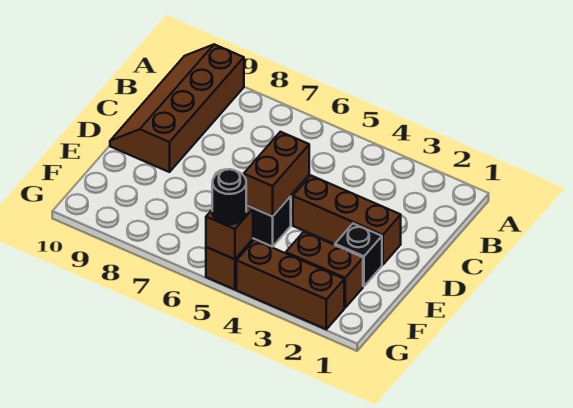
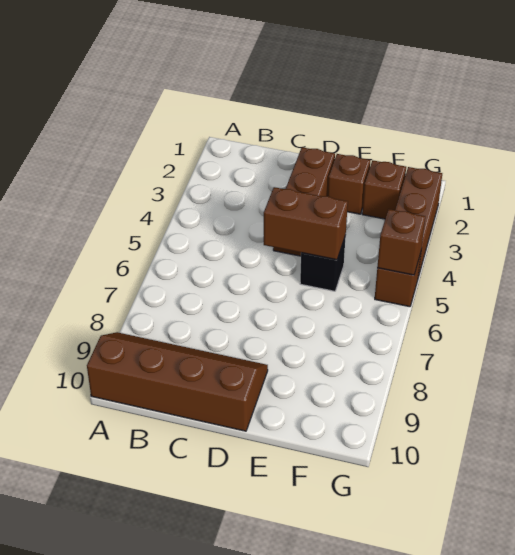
brown slope A9:D10 level 1 top 9 -> brown slope A9:D10 level 1 top 10
black brick E2 level 1 -> brown brick E2 level 1
brown brick F2:F3 level 1 -> brown brick F2 level 1
black round brick G5 level 3 -> none

